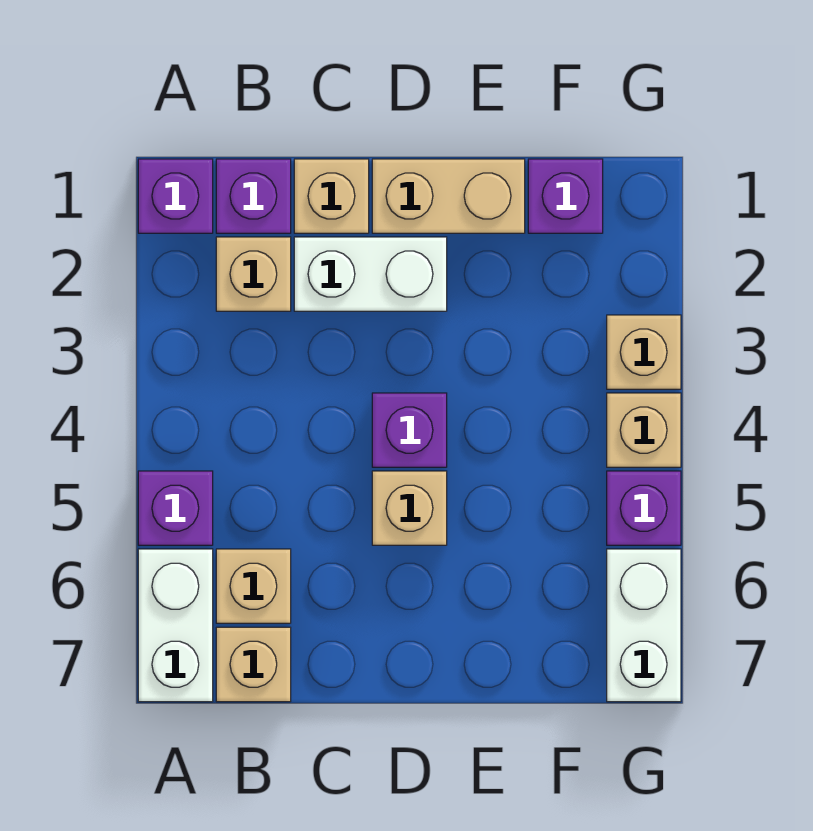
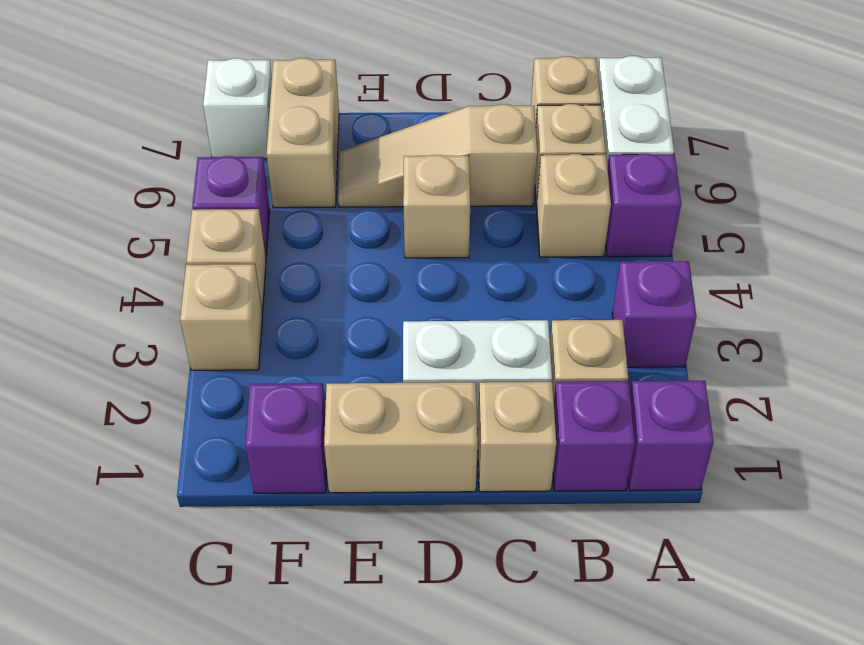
none -> tan brick B5 level 1
none -> tan slope C6:E6 level 1 top C
purple brick D4 level 1 -> purple brick A3 level 1
none -> tan brick F6:F7 level 1
white brick G6:G7 level 1 -> white brick G7 level 1

